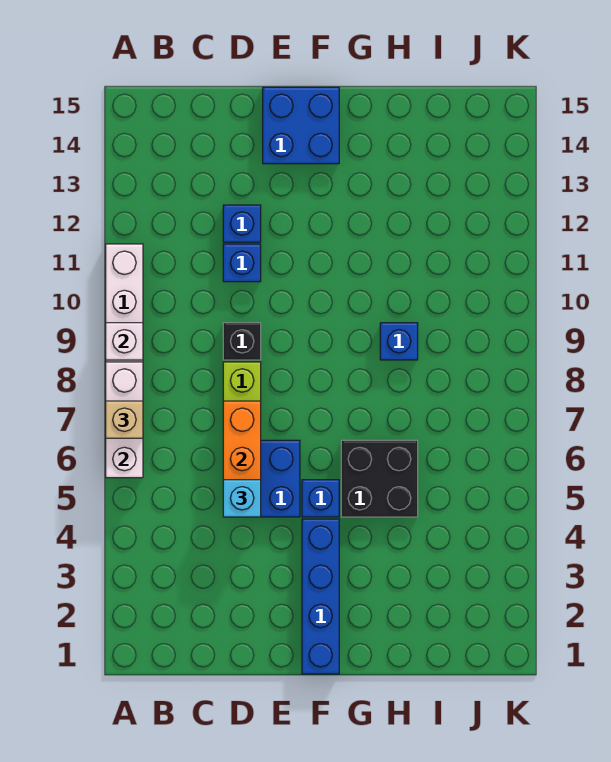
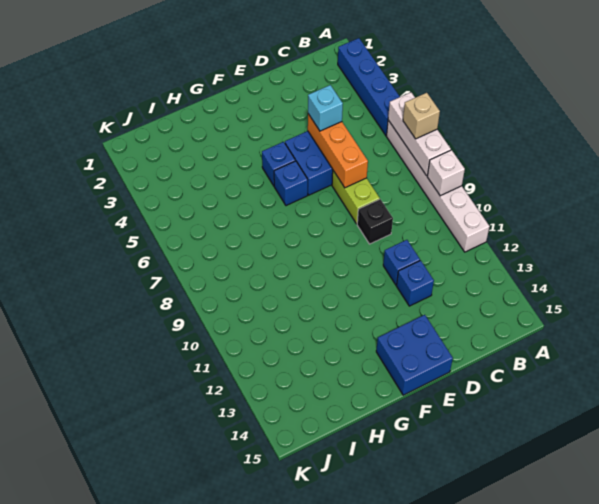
blue brick F1:F4 level 1 -> blue brick A2:A5 level 1
black brick G5:H6 level 1 -> none
blue brick H9 level 1 -> blue brick F6 level 1

